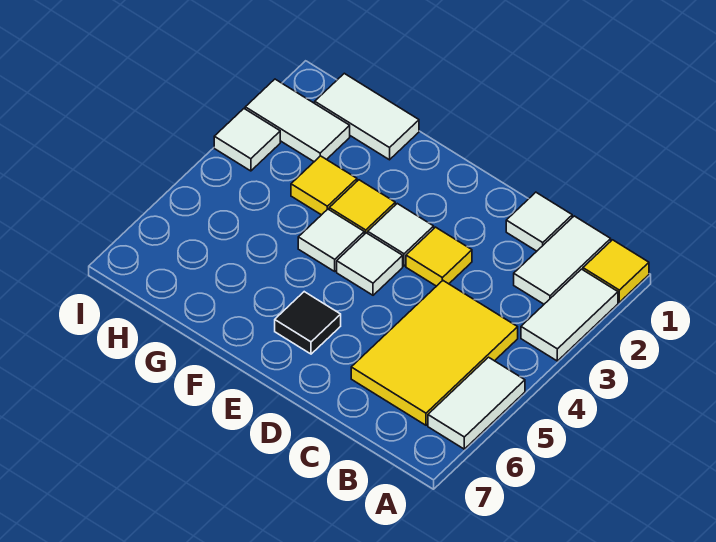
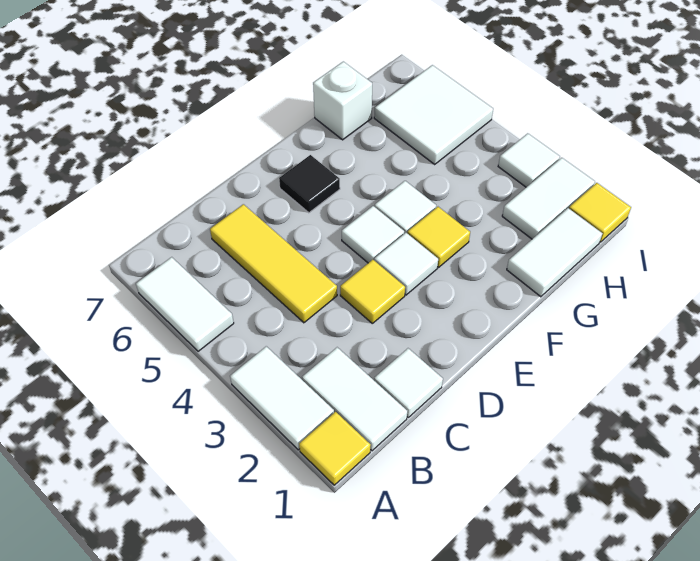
yellow tile B4:C6 level 1 -> yellow tile C4:C6 level 1
yellow tile G3 level 1 -> yellow tile I1 level 1
none -> white brick G7 level 1
none -> white tile H5:I6 level 1

